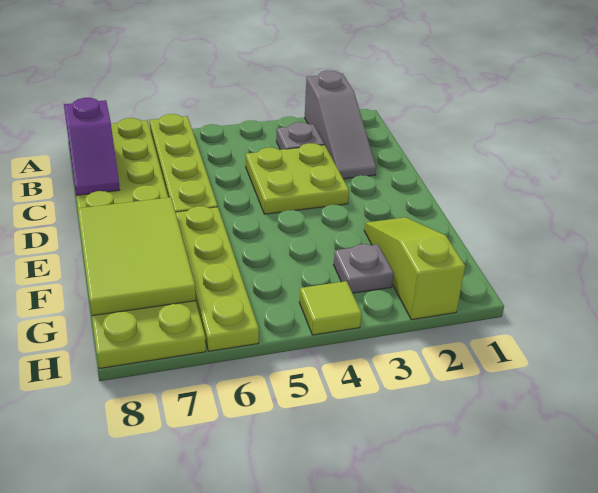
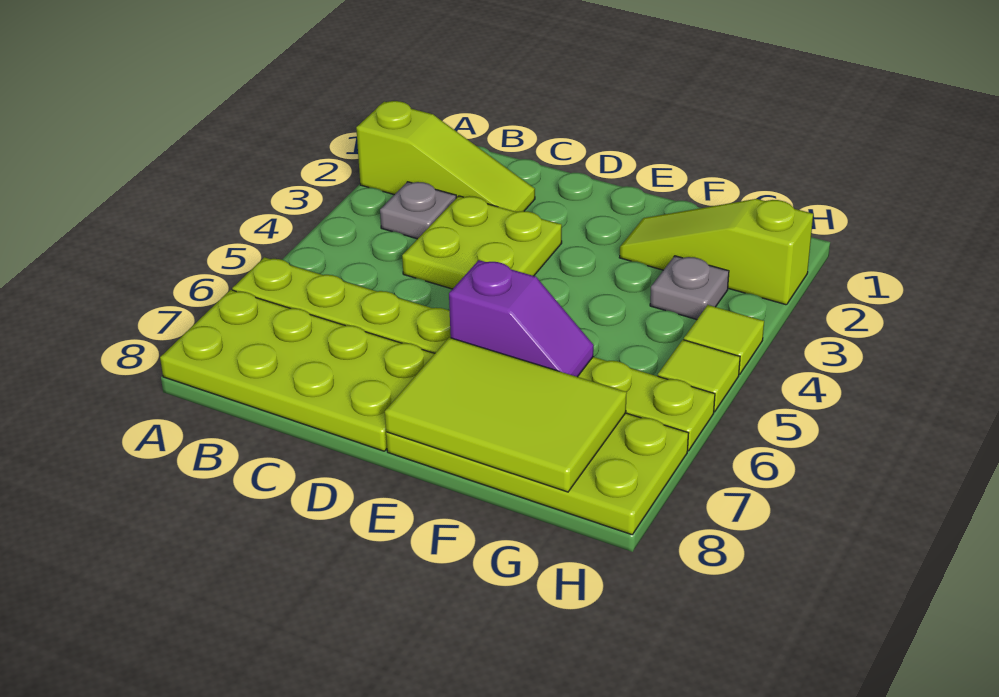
grey slope A2:C2 level 1 top A -> lime slope A2:C2 level 1 top A
purple slope B8:C8 level 2 top B -> purple slope E6:F6 level 2 top E
none -> lime tile H5 level 1

